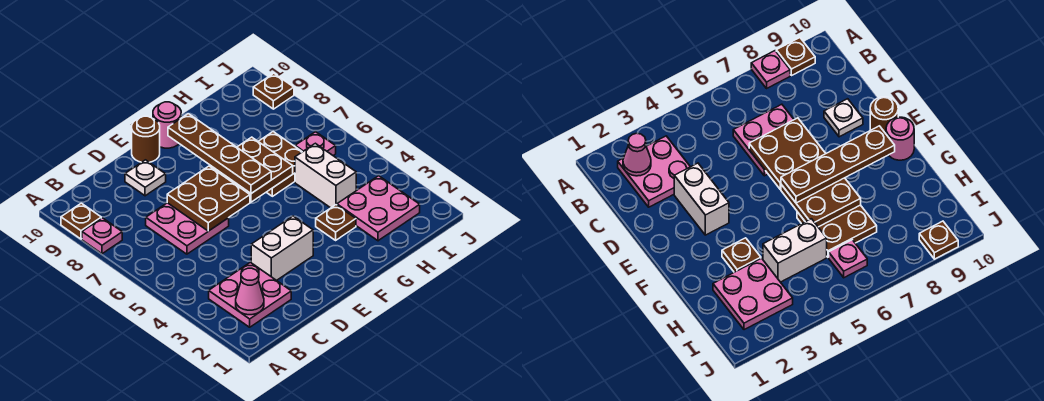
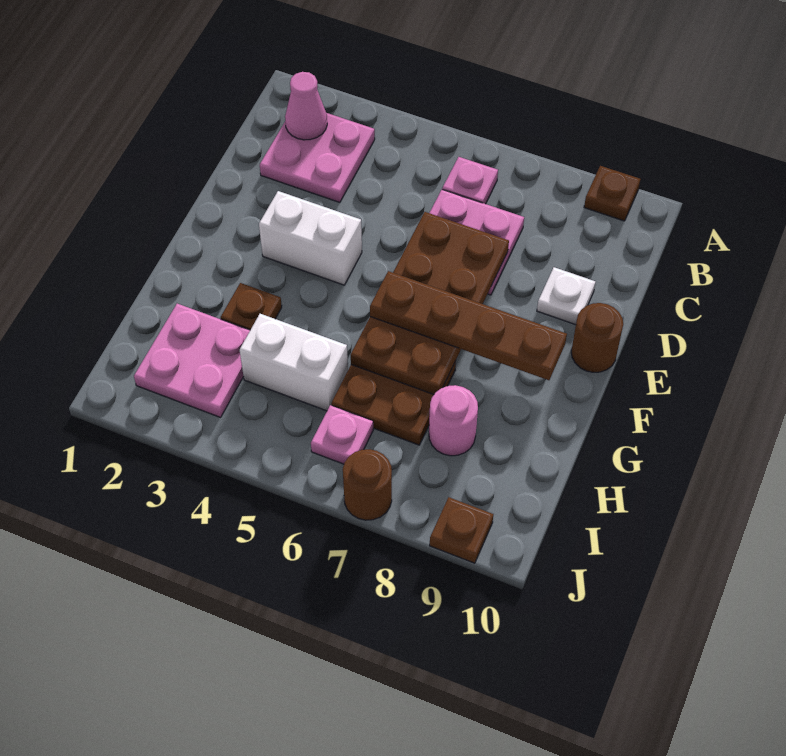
pink plate A8 level 1 -> pink plate B6 level 1
white brick D3:E3 level 1 -> white brick E3:E4 level 1
pink round brick F10 level 1 -> pink round brick H8 level 1
none -> brown round brick J7 level 1

